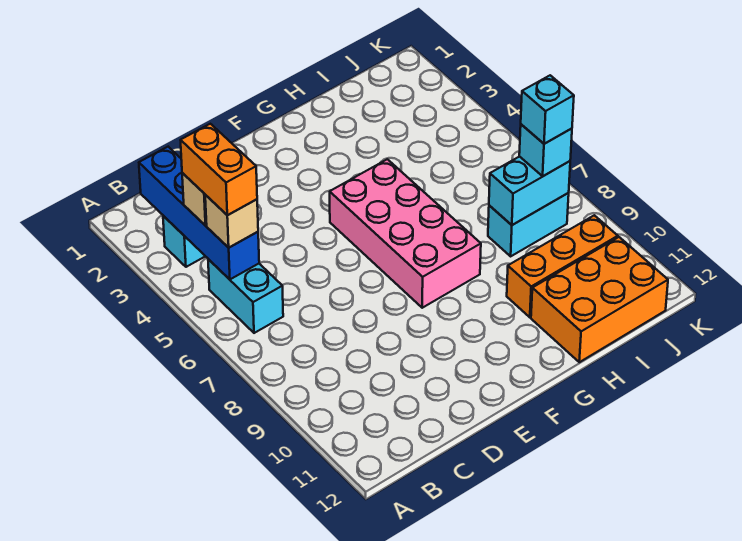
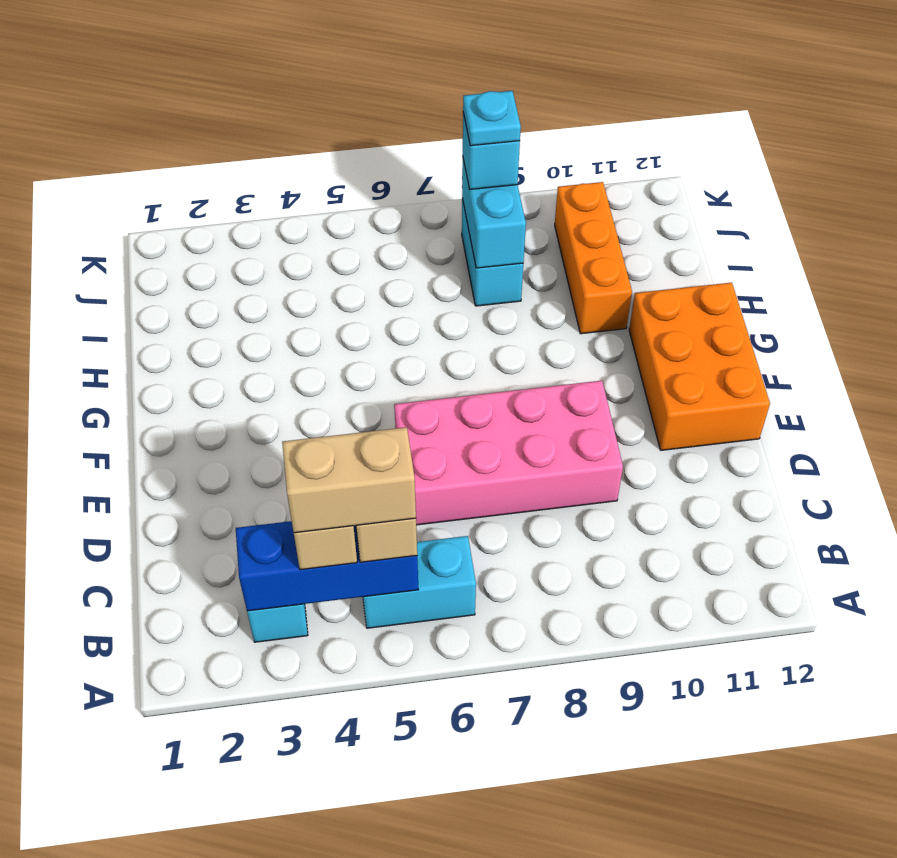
blue brick B2:B5 level 2 -> blue brick B3:B5 level 2
orange brick B4:B5 level 4 -> tan brick B4:B5 level 4
pink brick F5:G8 level 1 -> pink brick D6:E9 level 1
orange brick H11:J12 level 1 -> orange brick E11:G12 level 1
cyan brick J8 level 4 -> cyan plate J8 level 4

